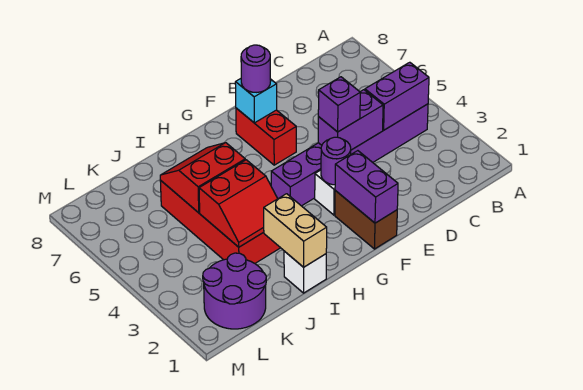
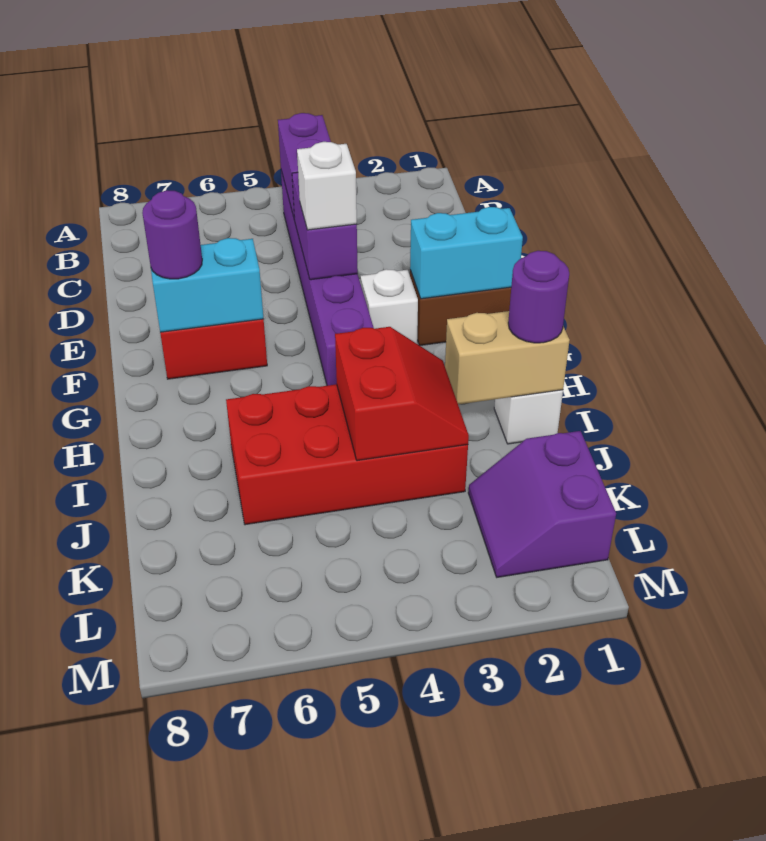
purple brick E4 level 3 -> white brick E4 level 3
purple brick F1:F2 level 2 -> cyan brick F1:F2 level 2
purple round brick F3 level 2 -> purple round brick I1 level 3
cyan brick F7 level 2 -> cyan brick F6:F7 level 2
red slope I5:J6 level 2 top 5 -> none
purple round brick K1:L2 level 1 -> purple slope K1:L2 level 1 top 1

